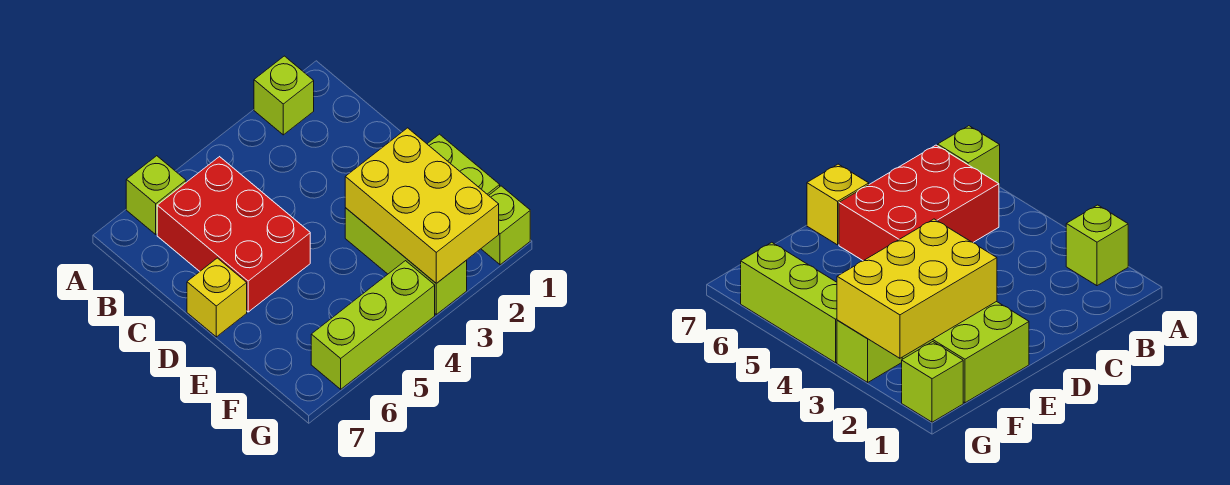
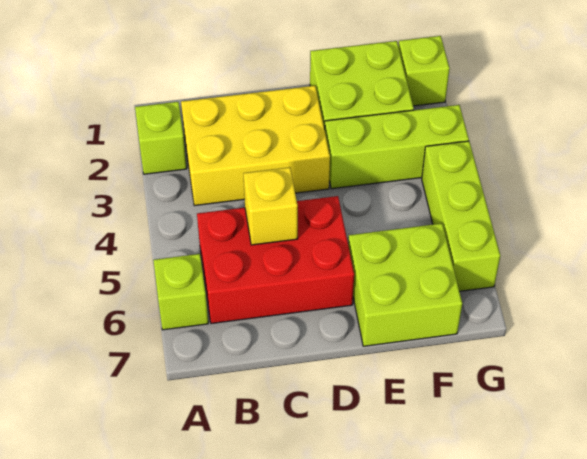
yellow brick D7 level 1 -> yellow brick C5 level 2
yellow brick E2:G3 level 2 -> yellow brick B2:D3 level 1
none -> lime brick E6:F7 level 1

